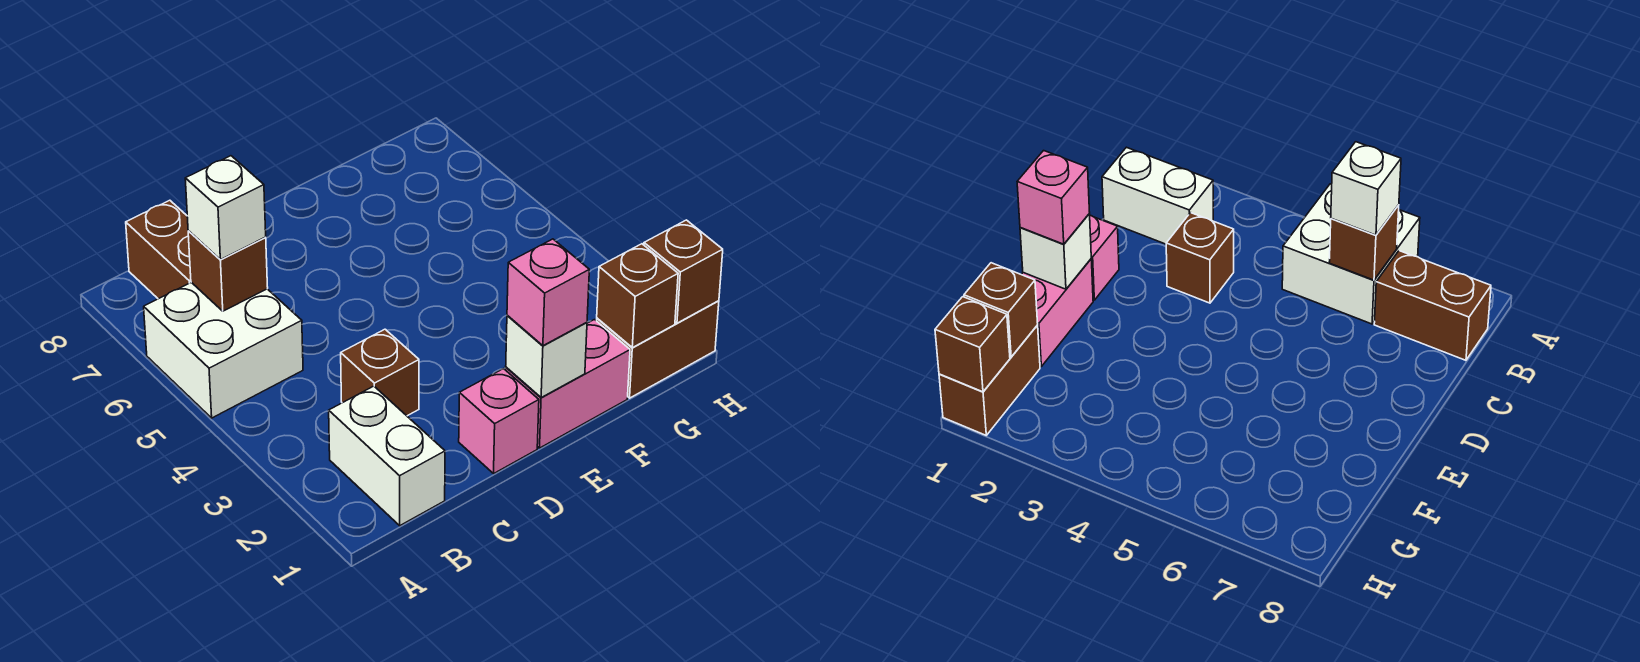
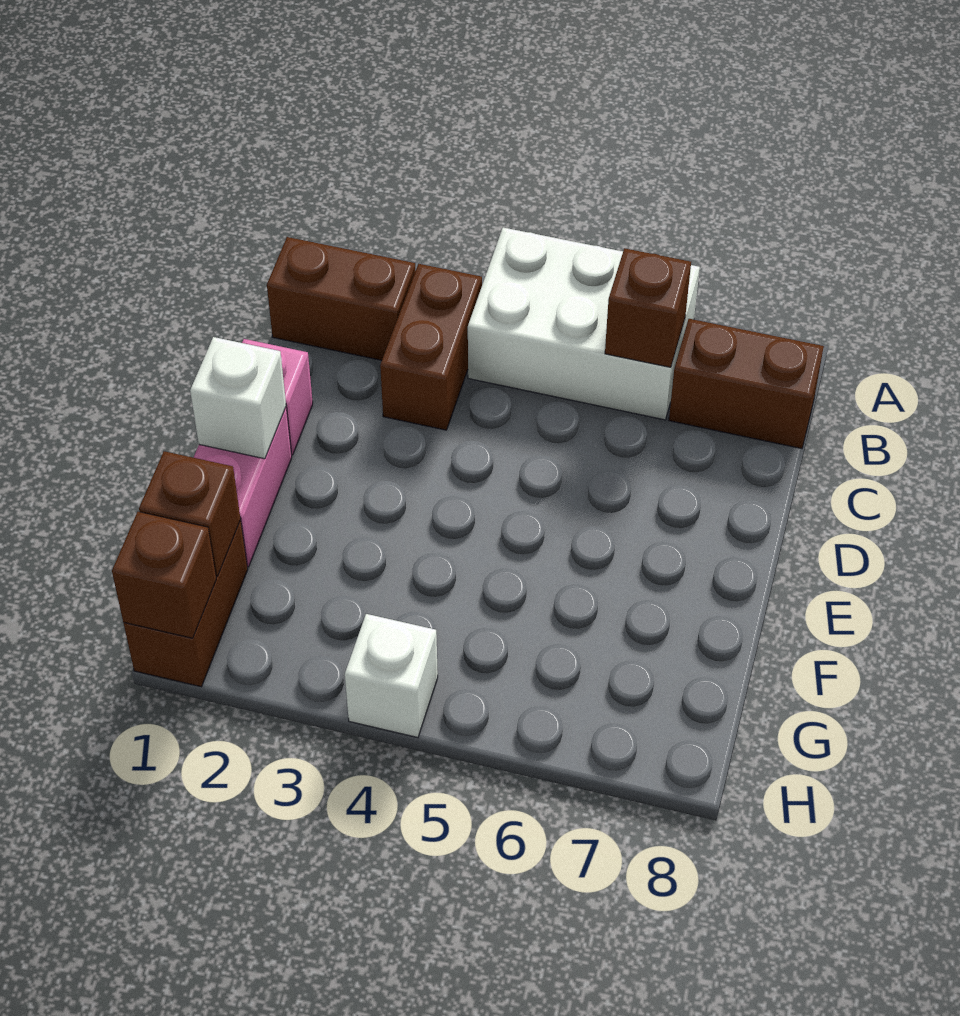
white brick A5:B6 level 1 -> white brick A4:B6 level 1
white brick B1:B2 level 1 -> brown brick B1:B2 level 1
white brick B6 level 3 -> white brick H4 level 1
brown brick C3 level 1 -> brown brick B3:C3 level 1
pink brick E1 level 3 -> none

